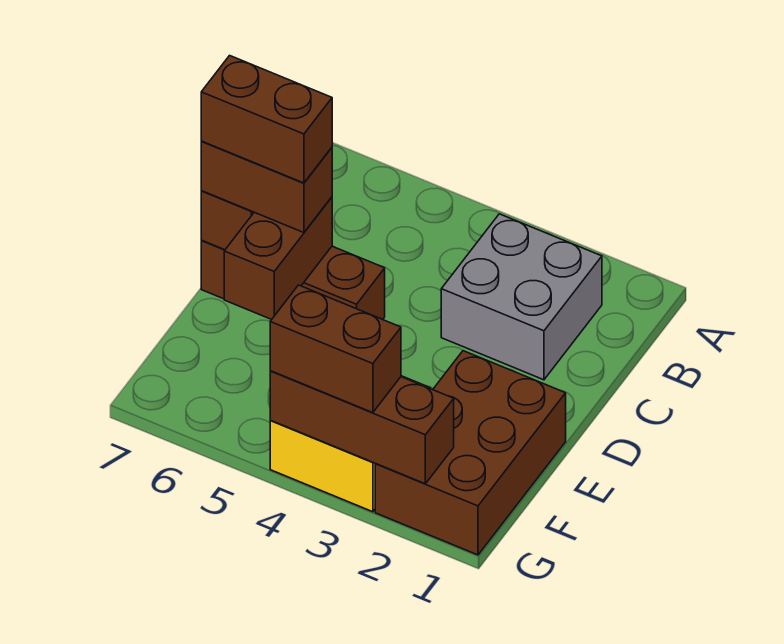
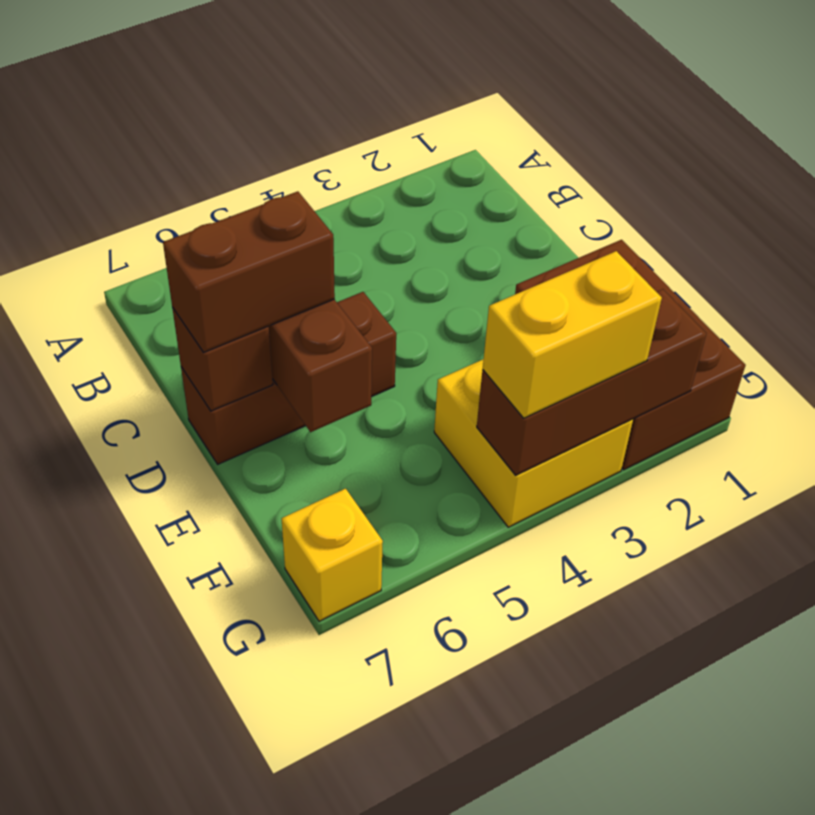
grey brick B2:C3 level 1 -> none
brown brick D6:D7 level 4 -> none
brown brick G3:G4 level 3 -> yellow brick G3:G4 level 3
none -> yellow brick G7 level 1

